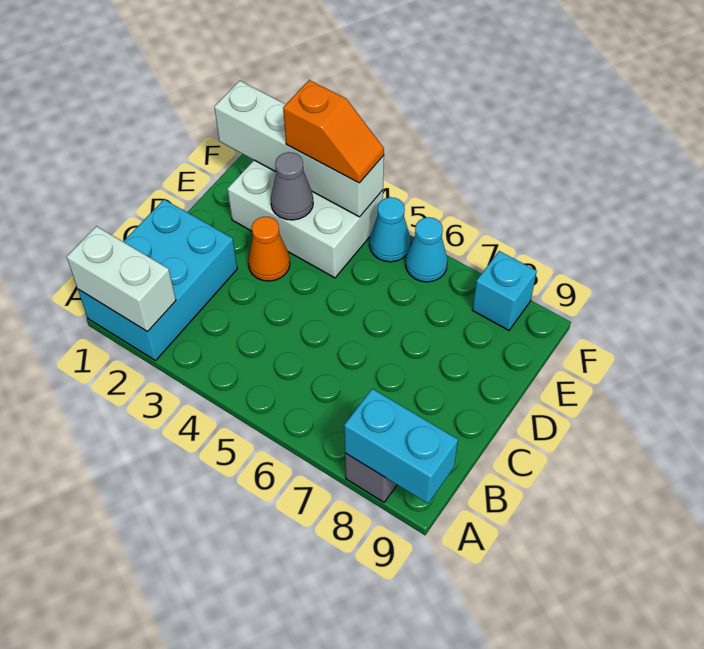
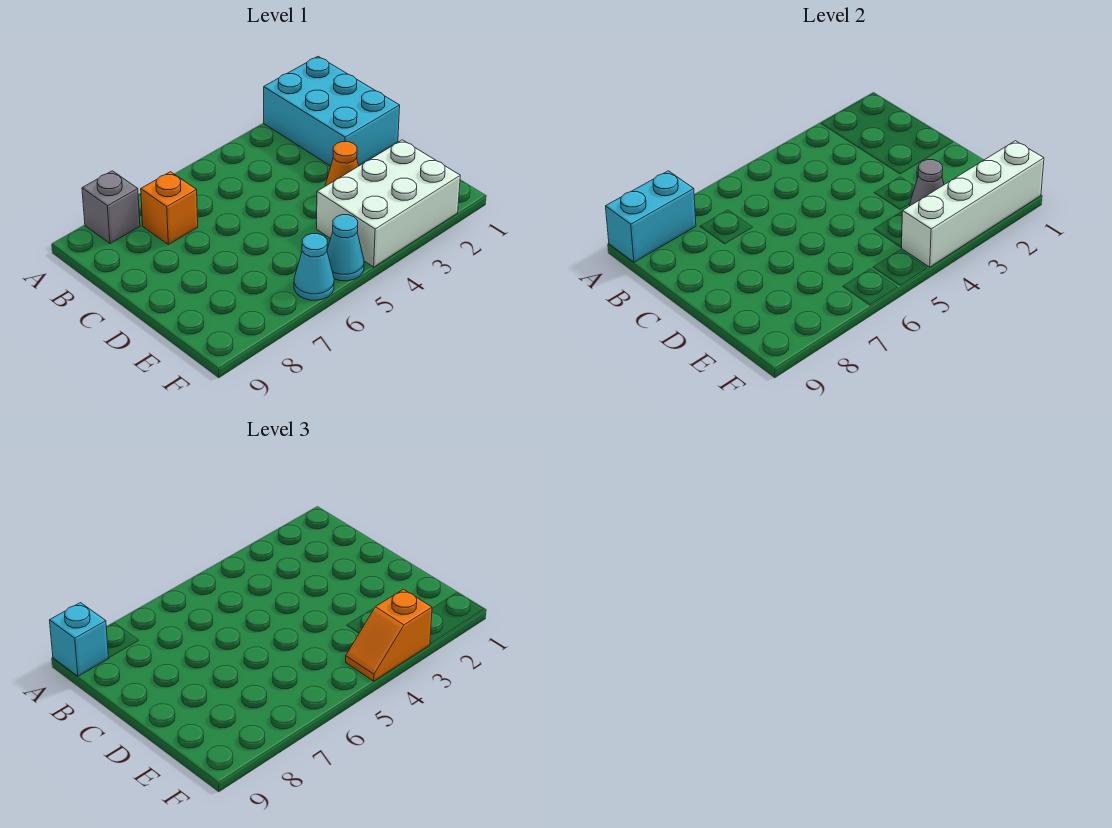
white brick A1:A2 level 2 -> none
none -> orange brick B7 level 1
cyan brick F8 level 1 -> cyan brick A9 level 3

